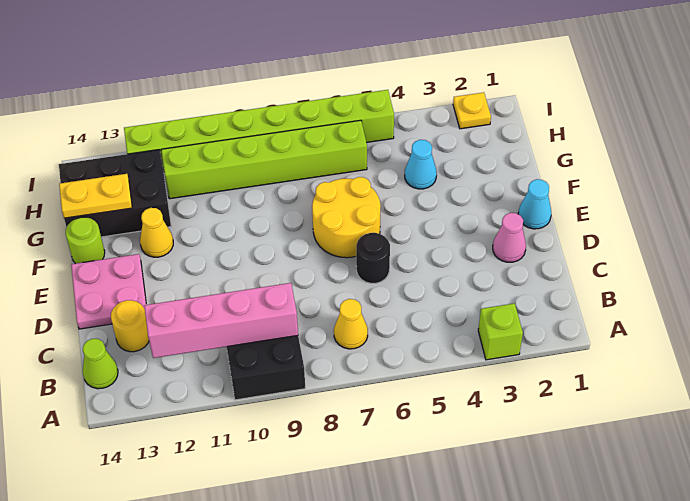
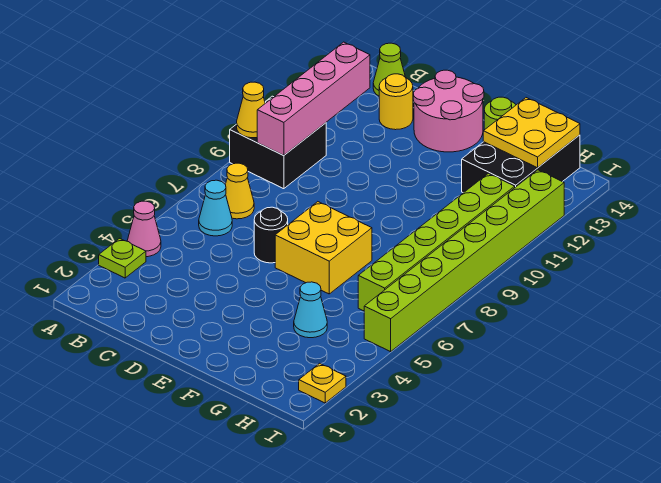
lime brick A3 level 1 -> lime plate A3 level 1
pink cone D2 level 1 -> pink cone A4 level 1
pink plate D13:E14 level 1 -> pink round brick D13:E14 level 1
cyan cone E1 level 1 -> cyan cone B6 level 1
yellow round brick E6:F7 level 1 -> yellow brick E6:F7 level 1
yellow cone F12 level 1 -> yellow cone A9 level 2
yellow plate G13:G14 level 2 -> yellow plate G13:H14 level 2

